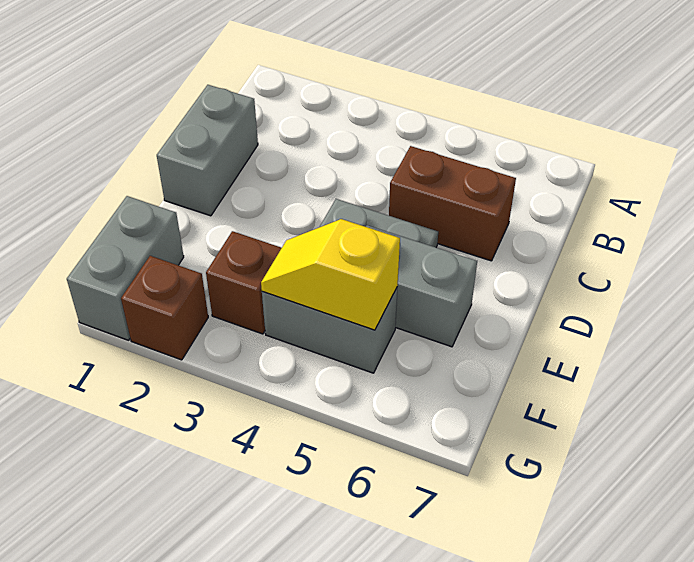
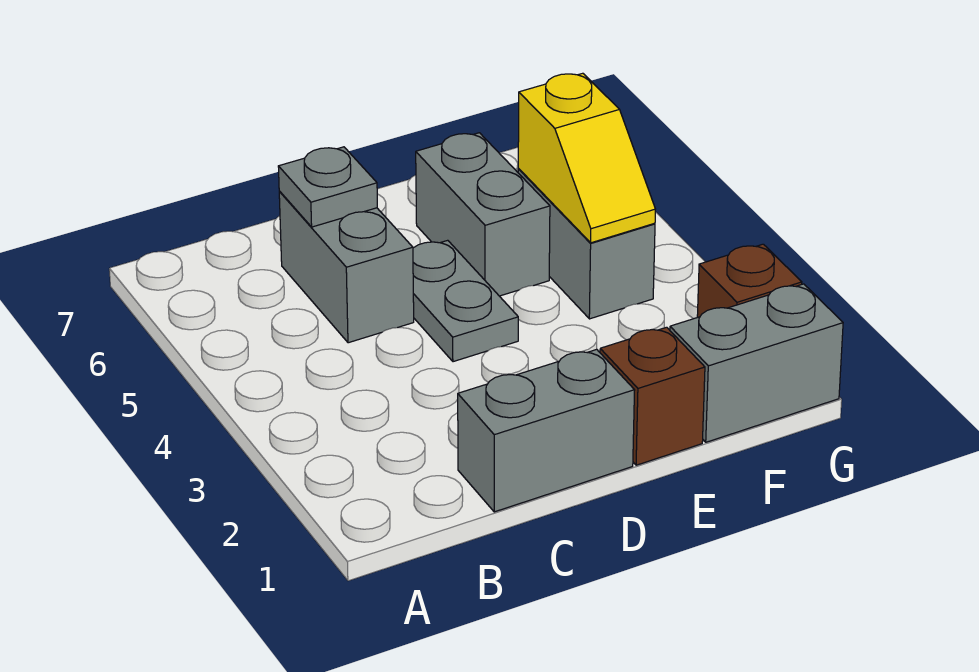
brown brick C5:C6 level 1 -> grey brick C5:C6 level 1
none -> grey plate C6 level 2
brown brick F3 level 1 -> brown brick E1 level 1

